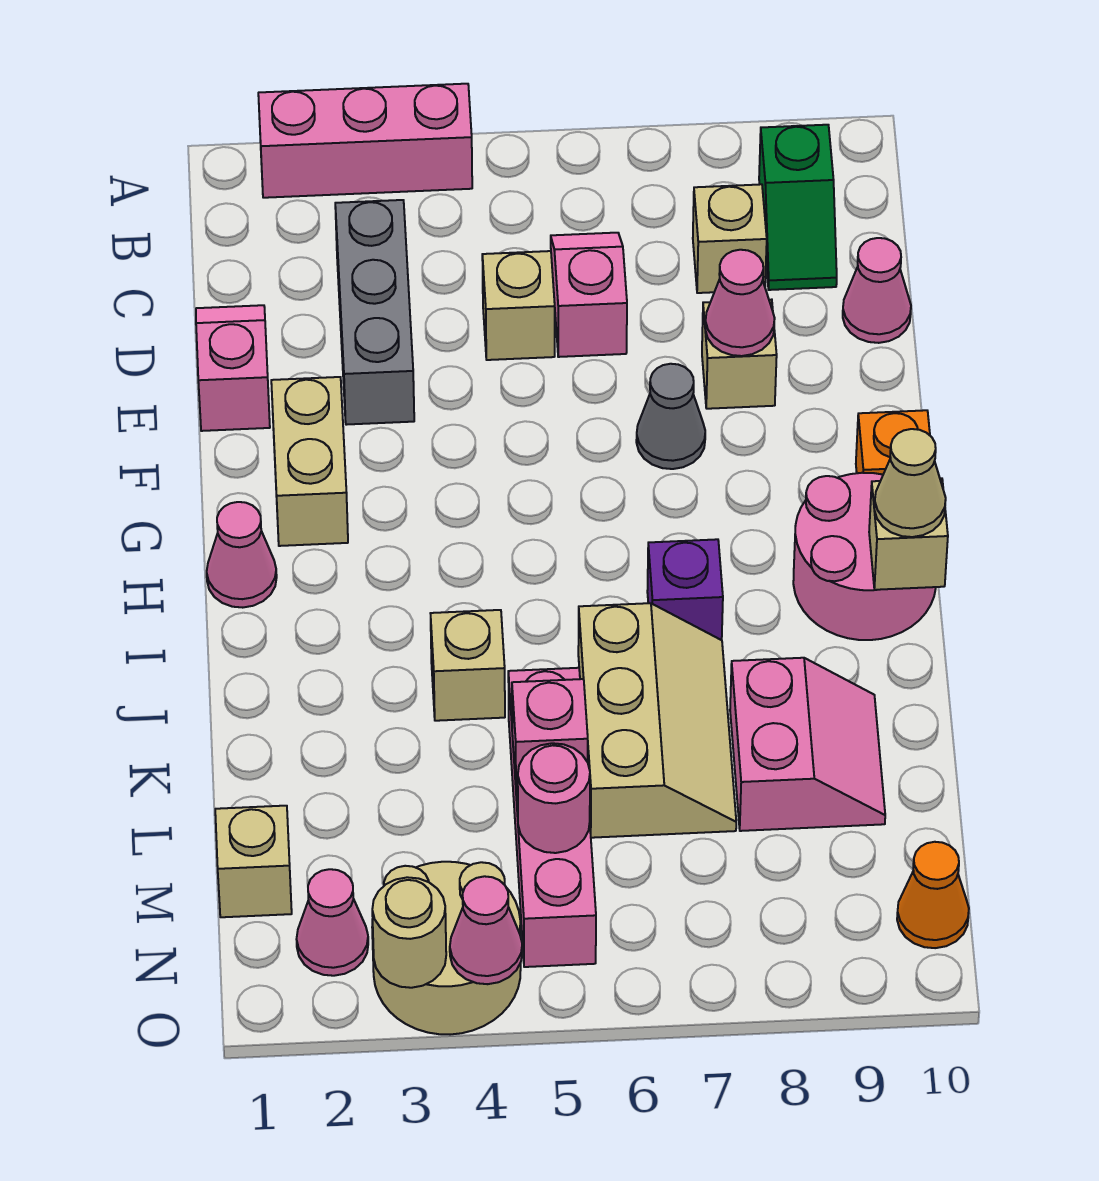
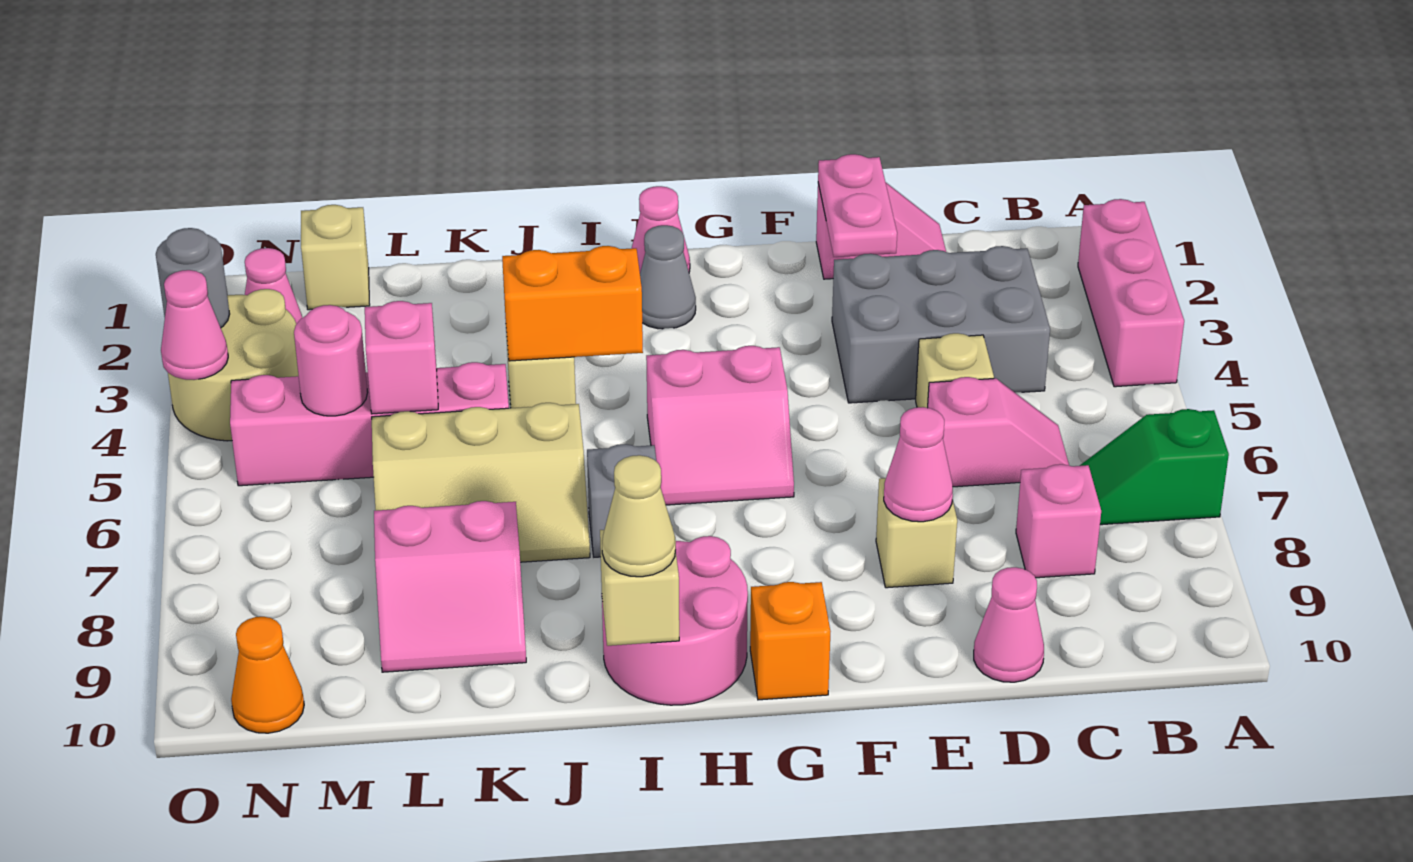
green slope B9:C9 level 1 top B -> green slope A7:B7 level 1 top A
grey brick C3:E3 level 1 -> grey brick C3:E4 level 1
tan brick C8 level 1 -> pink brick C8 level 1
none -> pink plate E1:E2 level 2
tan brick F2:G2 level 1 -> none
grey cone F7 level 1 -> grey cone H2 level 1
none -> pink slope G5:H6 level 1 top 5
none -> orange brick I4:J4 level 2
purple brick I7 level 1 -> grey brick I7 level 1
tan round brick O3 level 2 -> grey round brick O3 level 2

